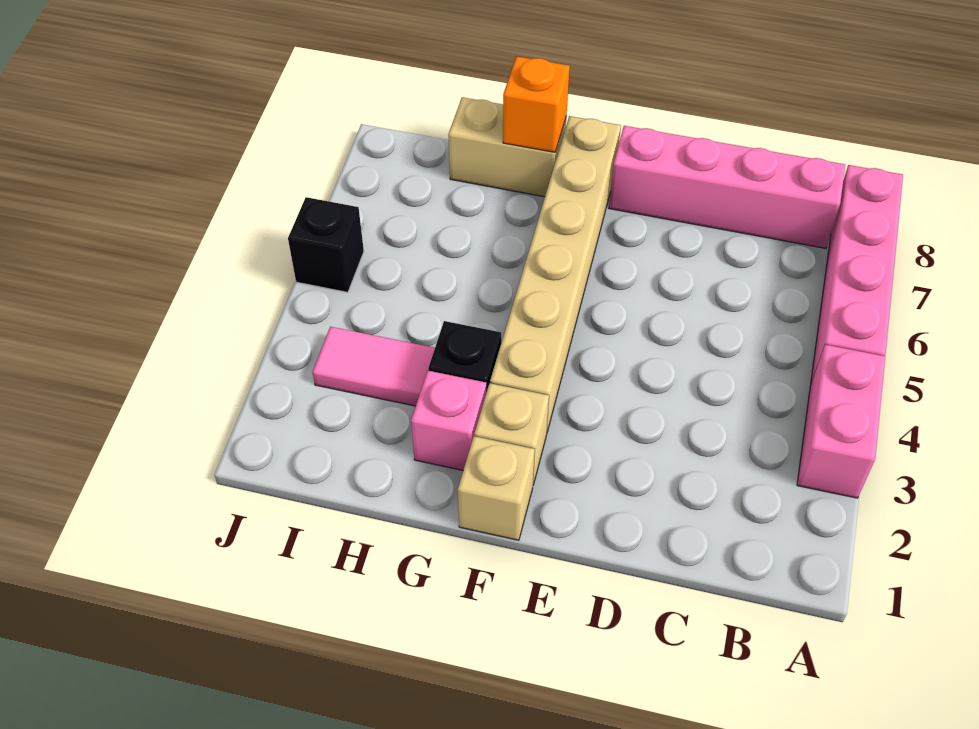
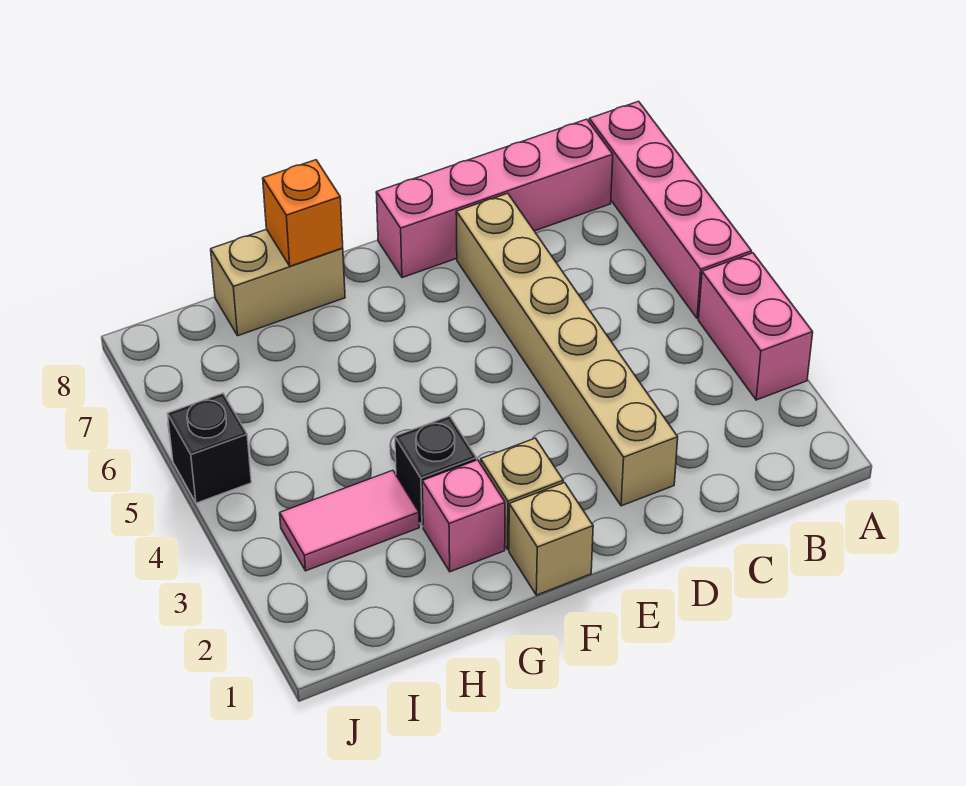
tan brick F3:F8 level 1 -> tan brick D2:D7 level 1

